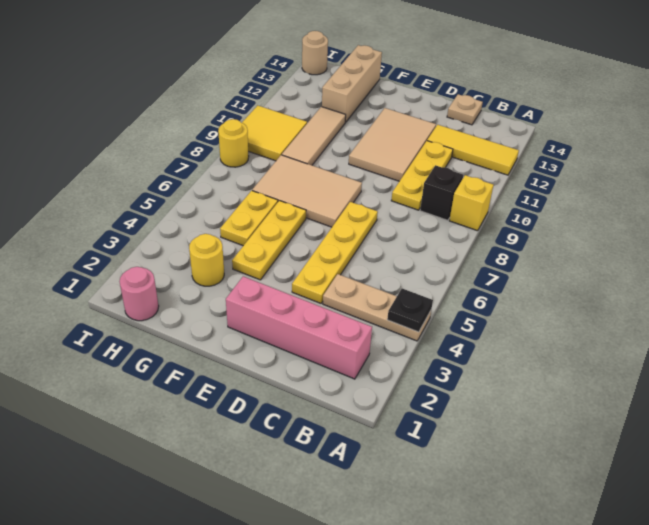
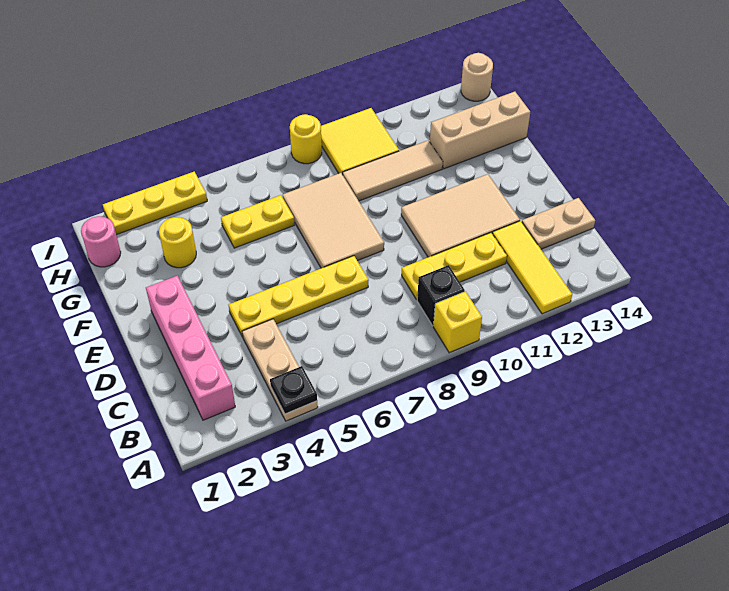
tan plate C14 level 1 -> tan plate C13:C14 level 1
yellow plate F4:F6 level 1 -> yellow plate I2:I4 level 1

